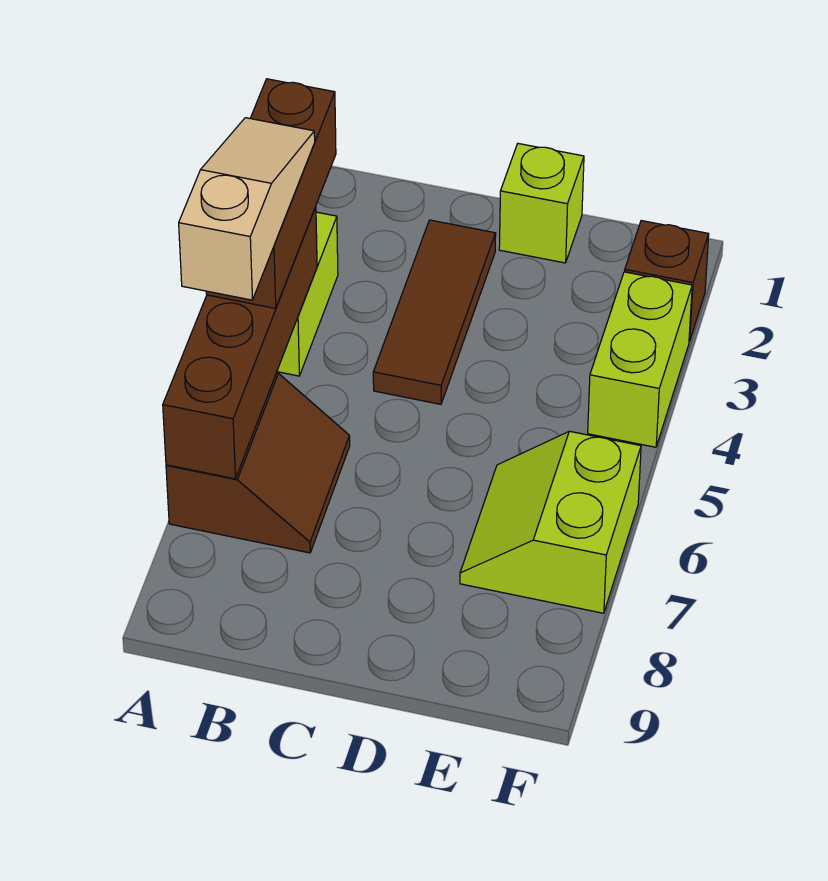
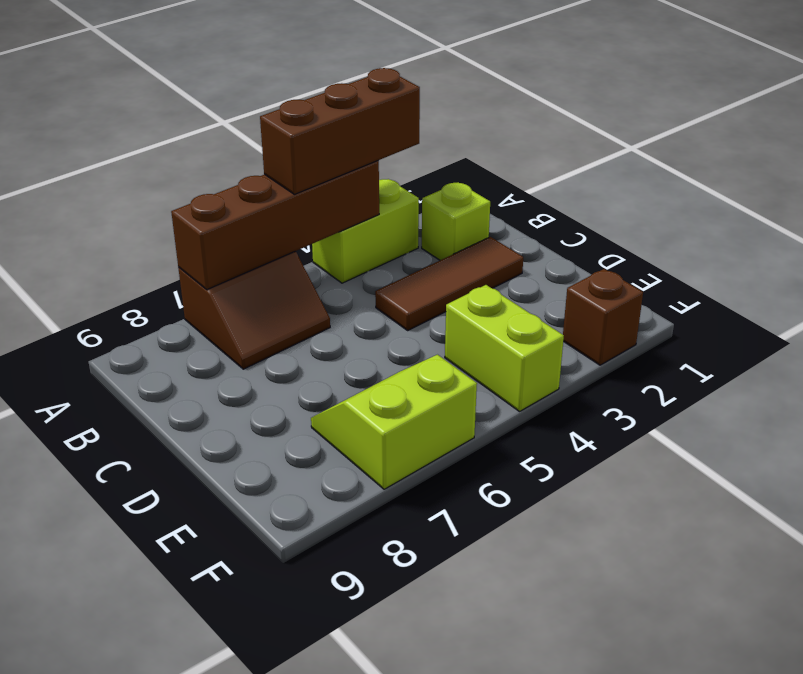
tan slope A4:A6 level 4 top 6 -> none
lime brick D1 level 1 -> lime brick B2 level 1
lime brick F3:F4 level 1 -> lime brick E4:F4 level 1

